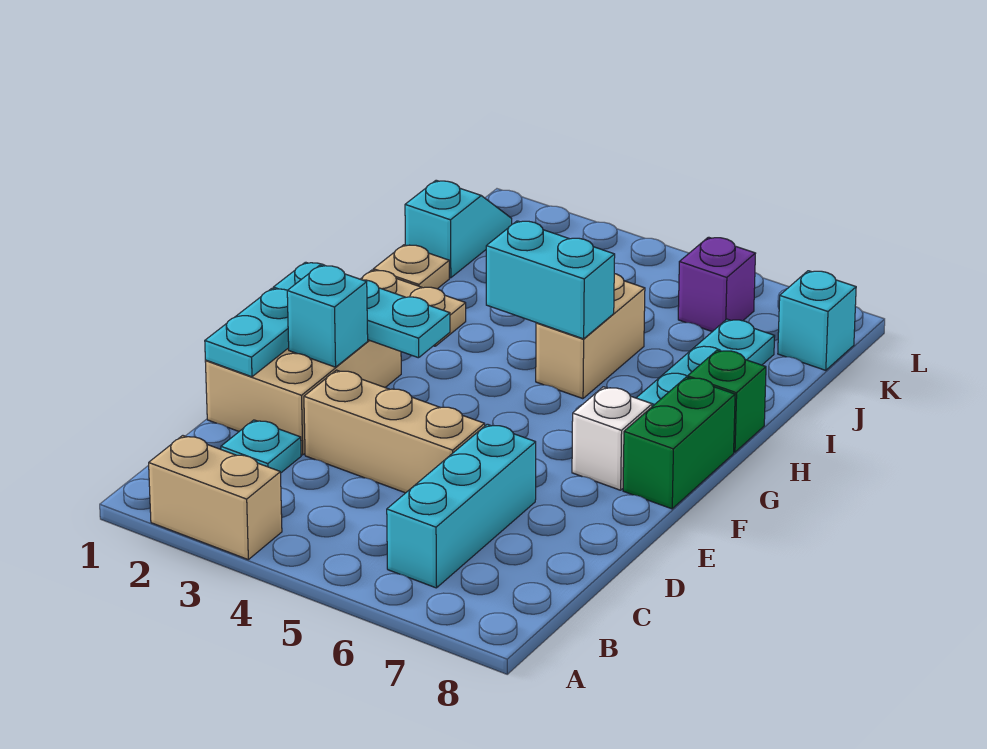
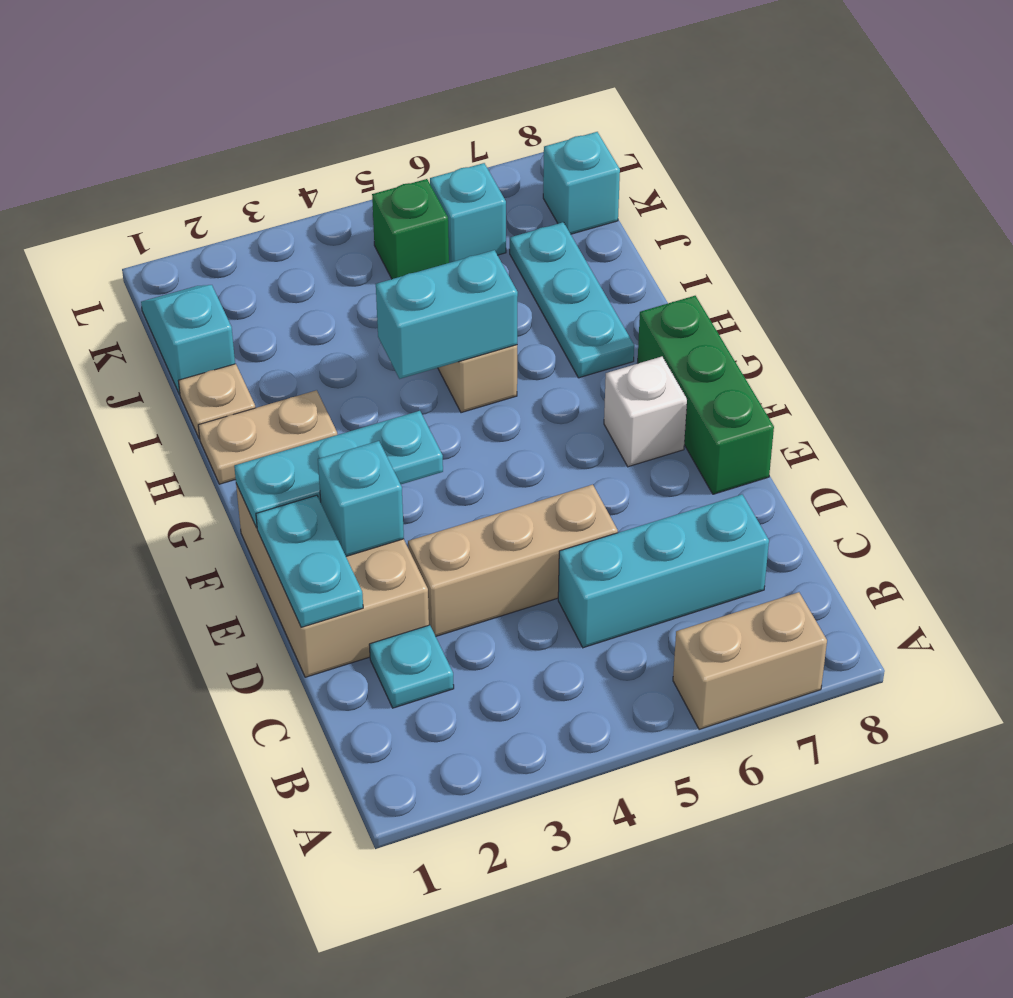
tan brick A2:A3 level 1 -> tan brick A6:A7 level 1
cyan brick B6:D6 level 1 -> cyan brick C5:C7 level 1
green brick F8:G8 level 1 -> green brick E8:G8 level 1
green brick H8 level 1 -> green brick K5 level 1
purple brick K6 level 1 -> cyan brick K6 level 1

